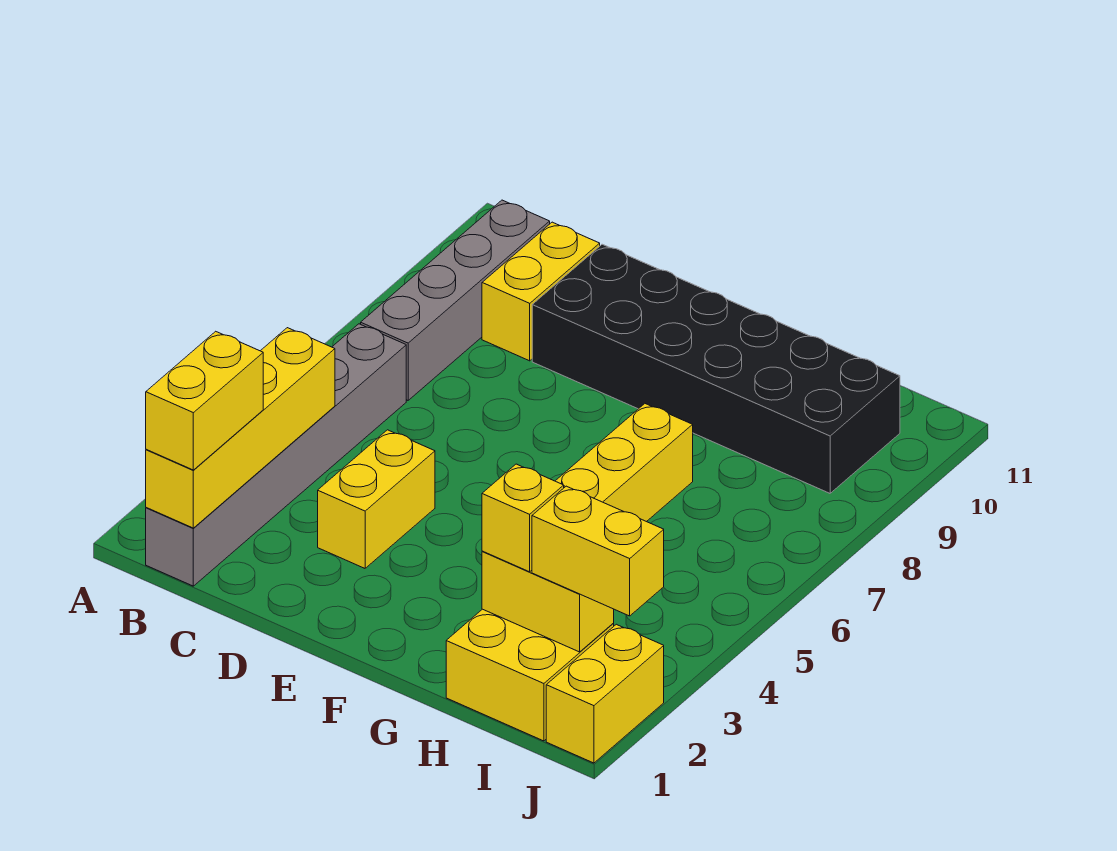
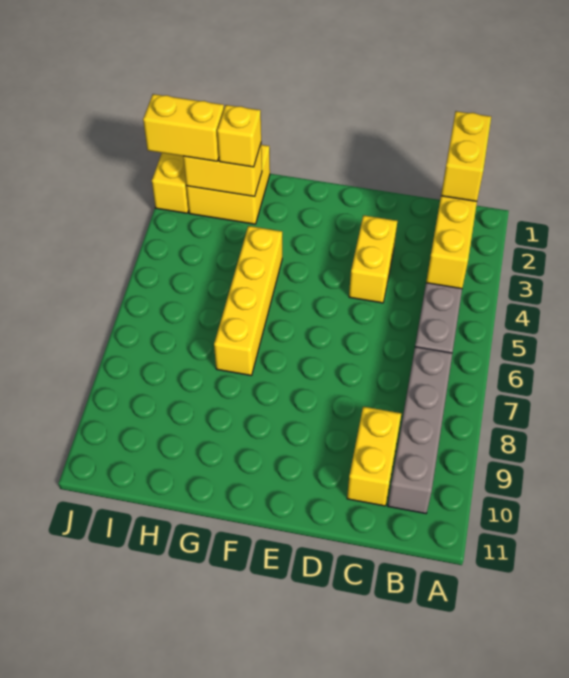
black brick D9:I10 level 1 -> none

